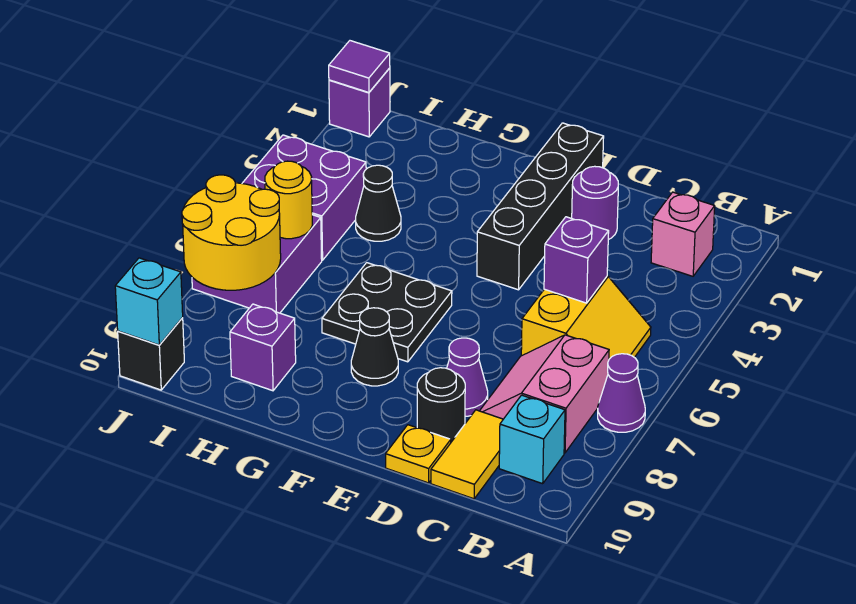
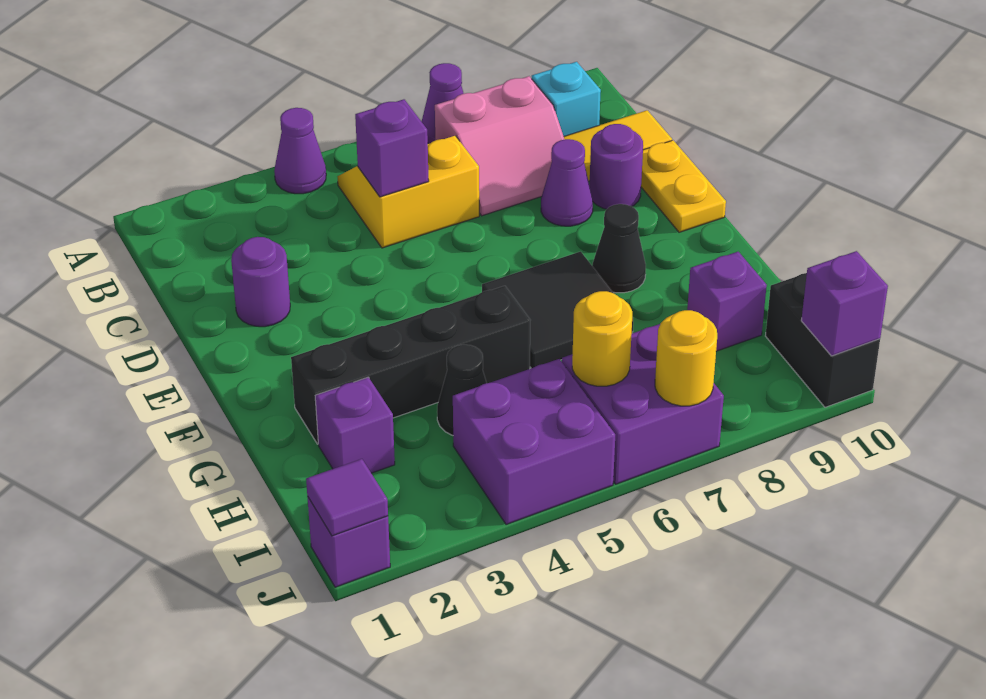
none -> purple cone A4 level 1
pink brick B2 level 1 -> none
black round brick D9 level 1 -> purple round brick D9 level 1
yellow plate D10 level 1 -> yellow plate D10:E10 level 1
black brick E1:E4 level 1 -> black brick G2:G5 level 1
black plate F6:G7 level 1 -> black tile F6:G7 level 1
none -> purple brick H2 level 1
yellow round brick I7:J8 level 2 -> yellow round brick J7 level 2
black brick J10 level 1 -> black brick I10:J10 level 1
cyan brick J10 level 2 -> purple brick J10 level 2

